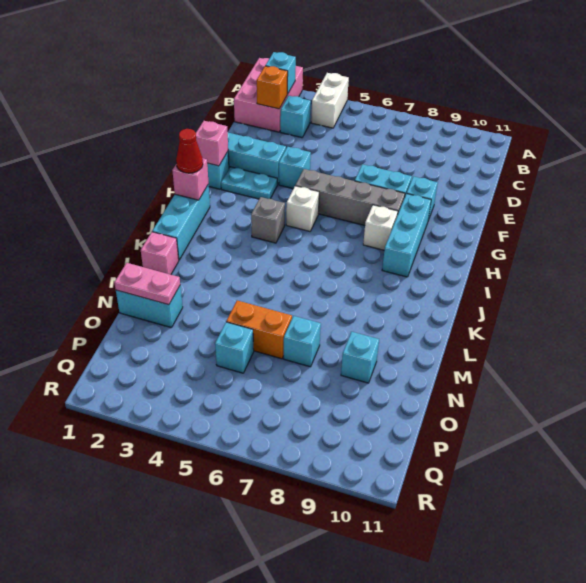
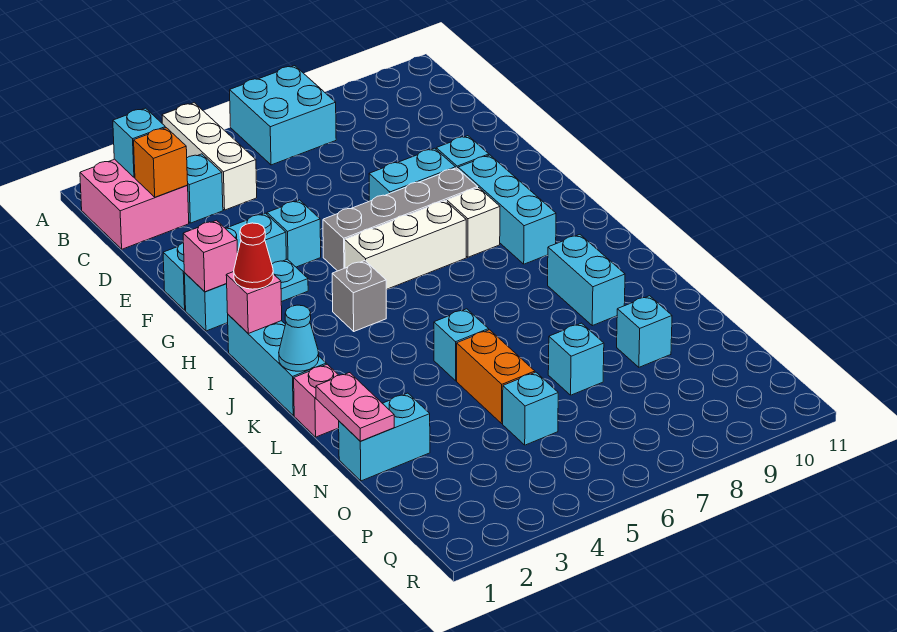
pink brick A1:C2 level 1 -> pink brick B1:C2 level 1
white brick A4:B4 level 1 -> white brick A4:C4 level 1
none -> cyan brick A6:B7 level 1
white brick H5 level 1 -> white brick H5:H7 level 1
none -> cyan cone K1 level 2
none -> cyan brick K9:L9 level 1
none -> cyan brick L5 level 1
pink plate N1:N2 level 2 -> pink plate M1:N1 level 2
orange brick N5:N6 level 1 -> orange brick M5:N5 level 1

